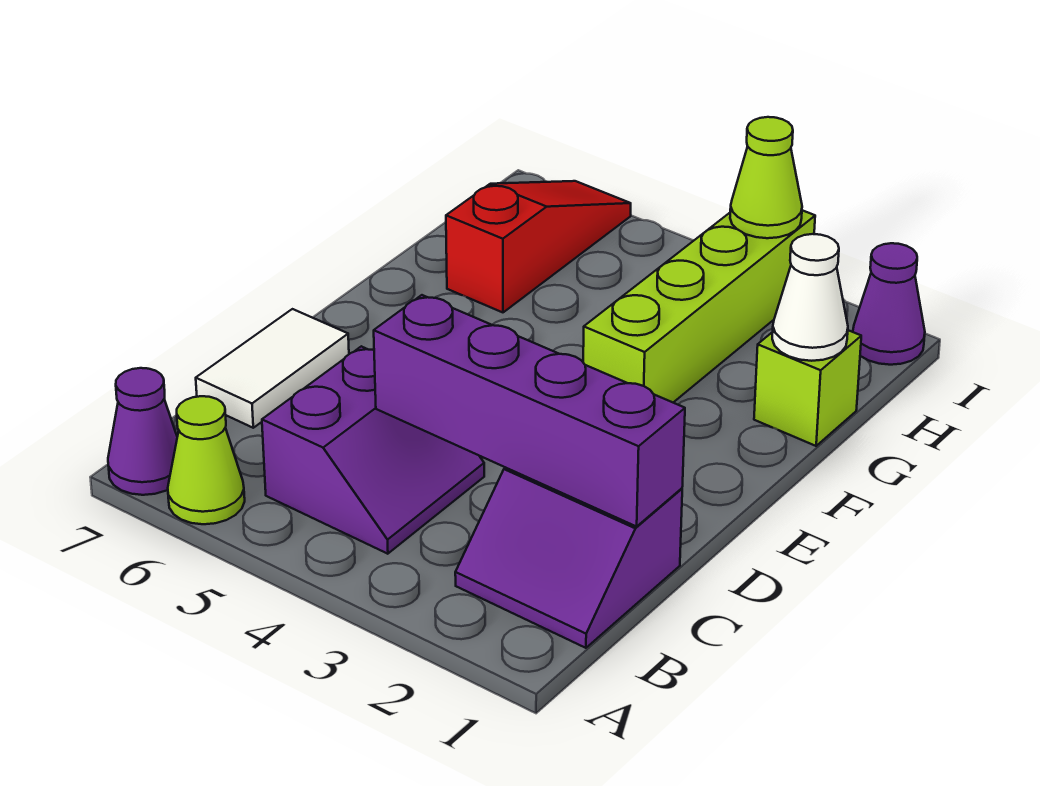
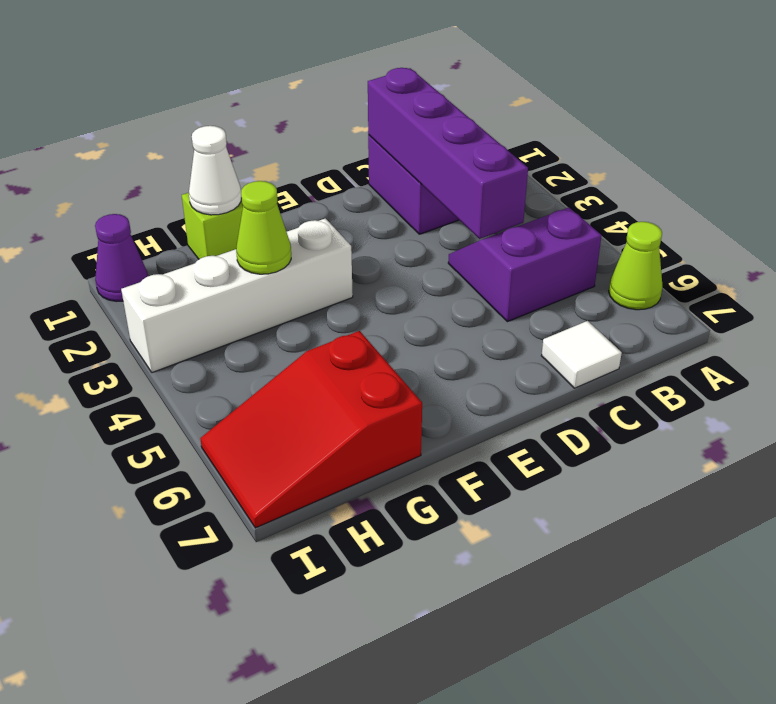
purple cone A7 level 1 -> none
white tile C7:D7 level 1 -> white tile C7 level 1
lime brick F3:I3 level 1 -> white brick F3:I3 level 1
red slope G6:I6 level 1 top G -> red slope G6:I7 level 1 top G
lime cone I3 level 2 -> lime cone G3 level 2

